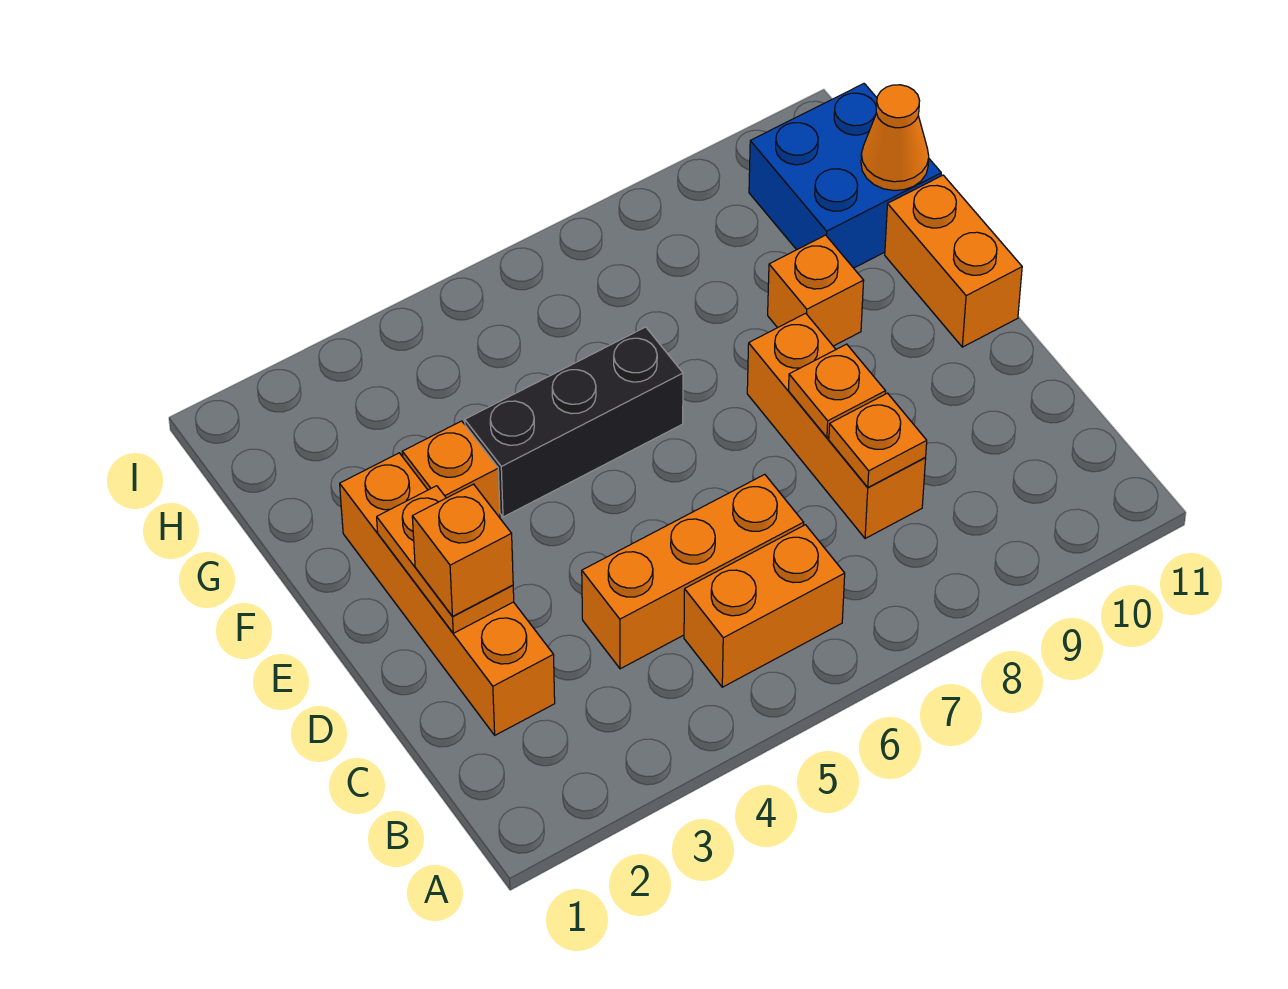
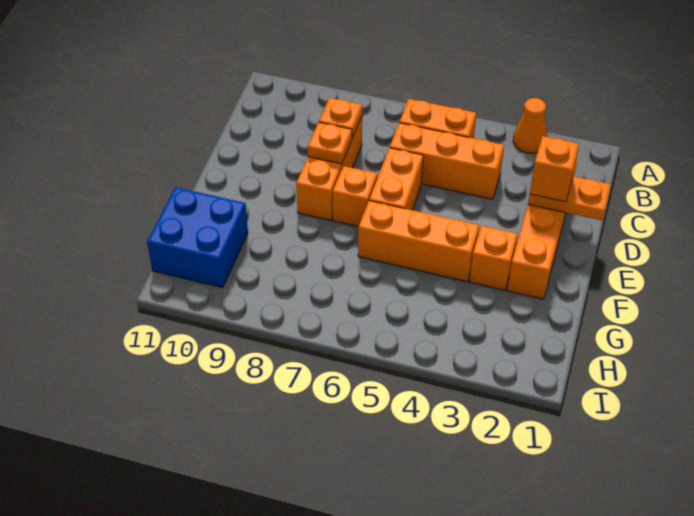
orange plate D2:E2 level 2 -> orange plate D1:D2 level 2
orange brick E11:F11 level 1 -> orange brick D6:E6 level 1
black brick F4:F6 level 1 -> orange brick F4:F6 level 1
orange brick F9 level 1 -> orange brick E7 level 1
orange cone G11 level 2 -> orange cone A3 level 1

